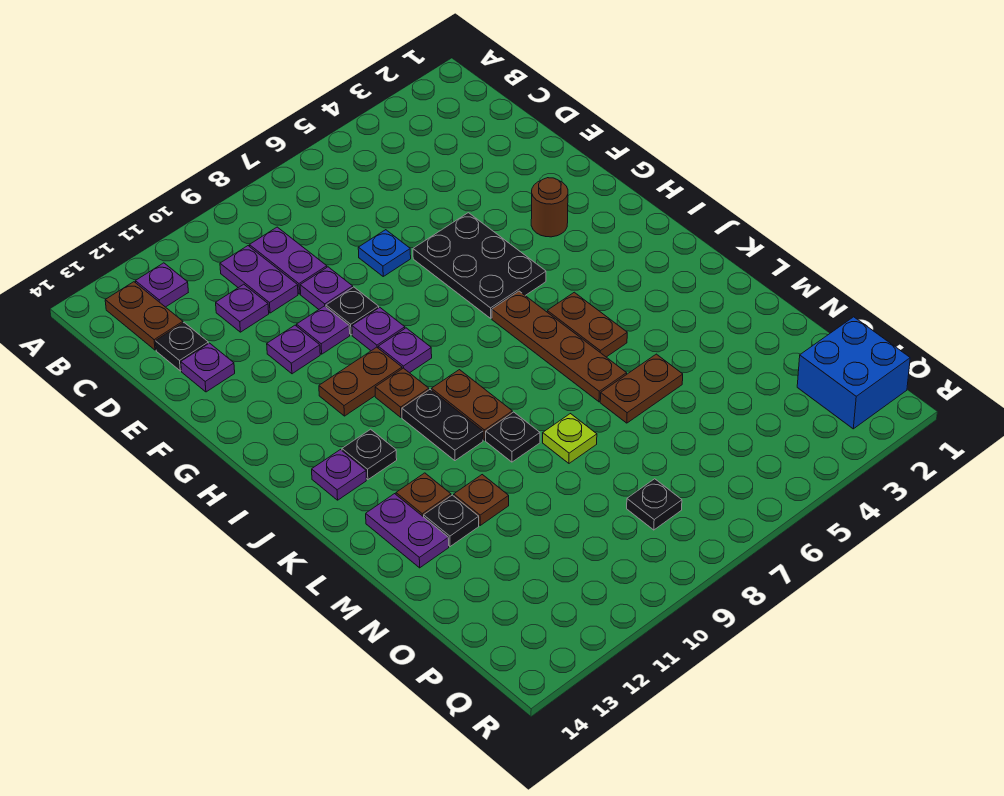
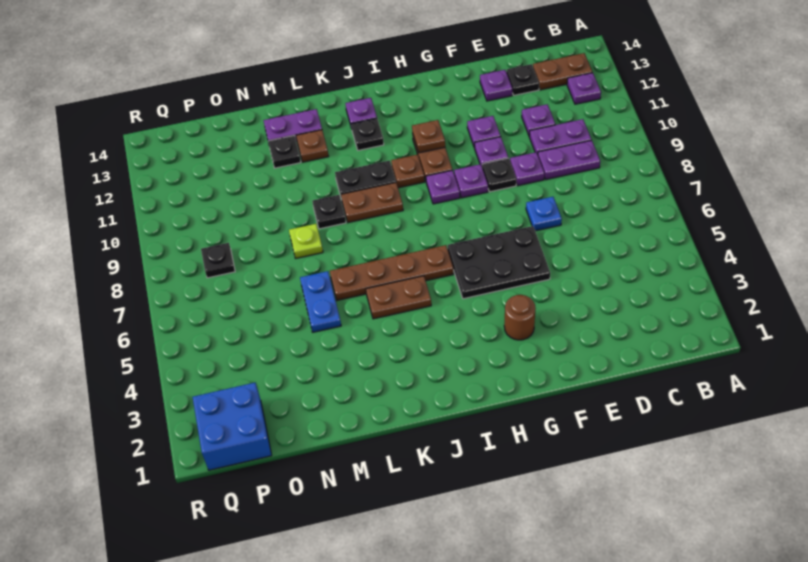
brown plate M5:M6 level 1 -> blue plate M5:M6 level 1
brown plate M11 level 1 -> brown plate H11 level 2

